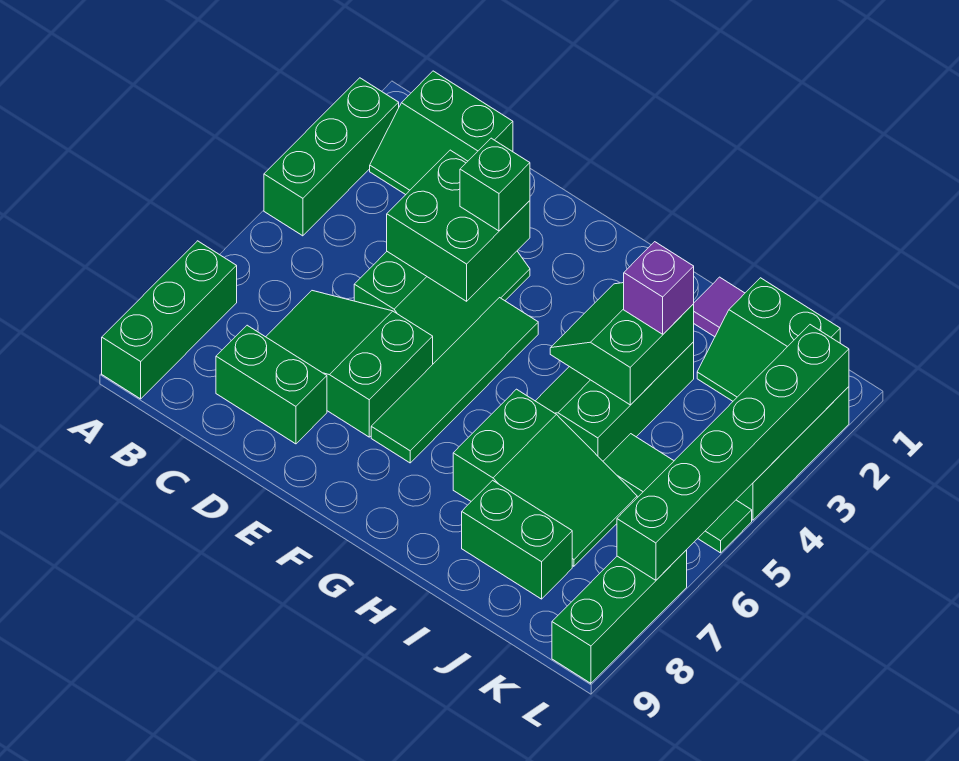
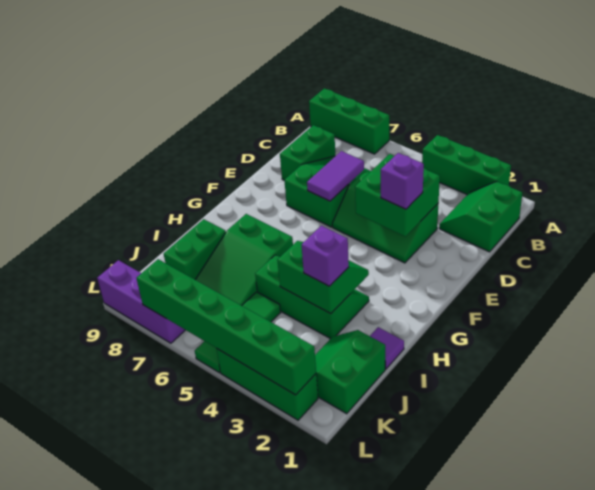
none -> purple tile D6:E6 level 2
green brick E3 level 3 -> purple brick E3 level 3
green tile F4:F7 level 1 -> none
green brick L7:L9 level 1 -> purple brick L7:L9 level 1

